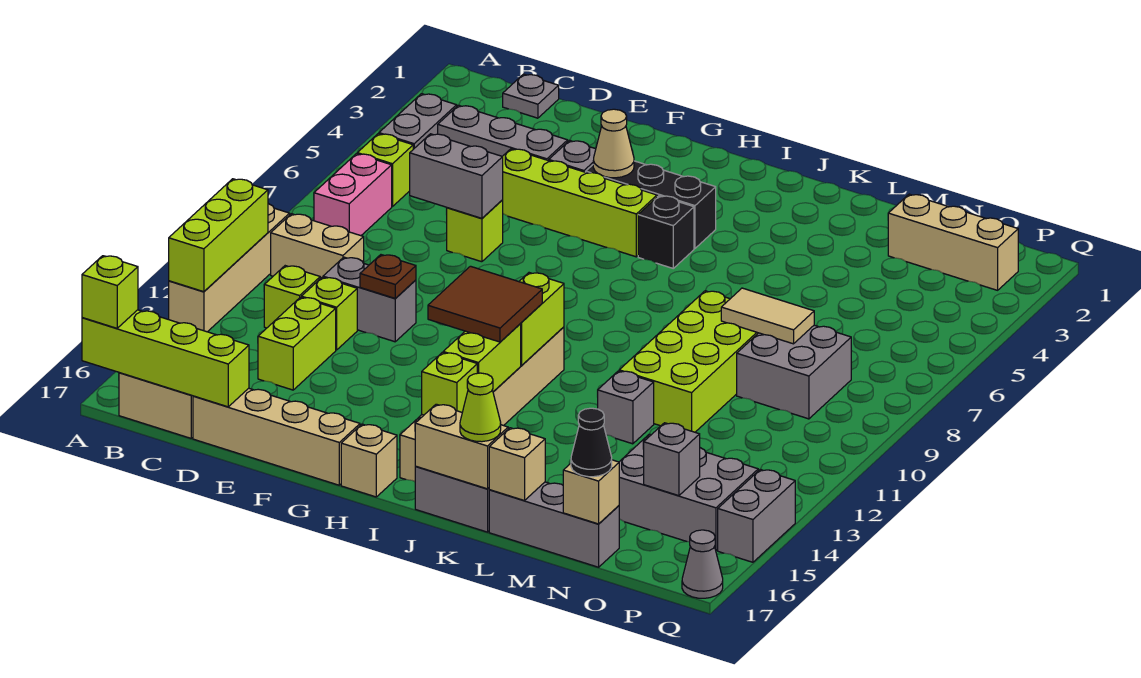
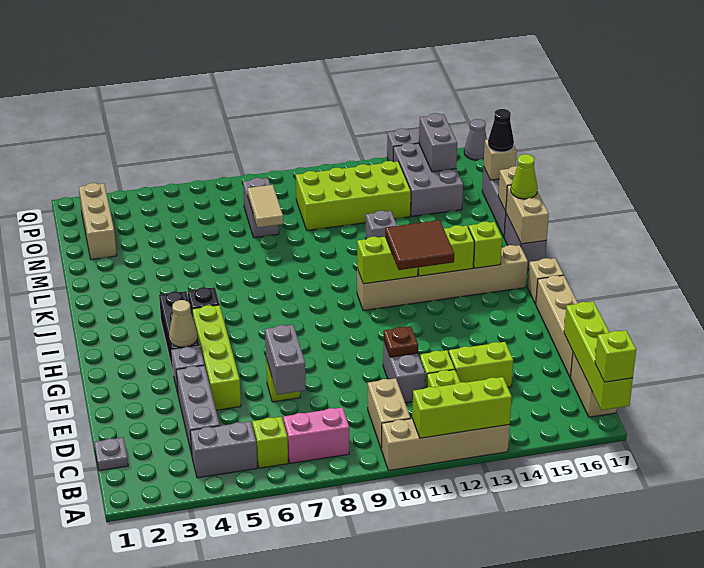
lime brick L8:M11 level 1 -> lime brick N10:O13 level 1
grey brick N8:O9 level 1 -> grey brick N8:O8 level 1
grey brick O15 level 2 -> grey brick O15:P15 level 2

